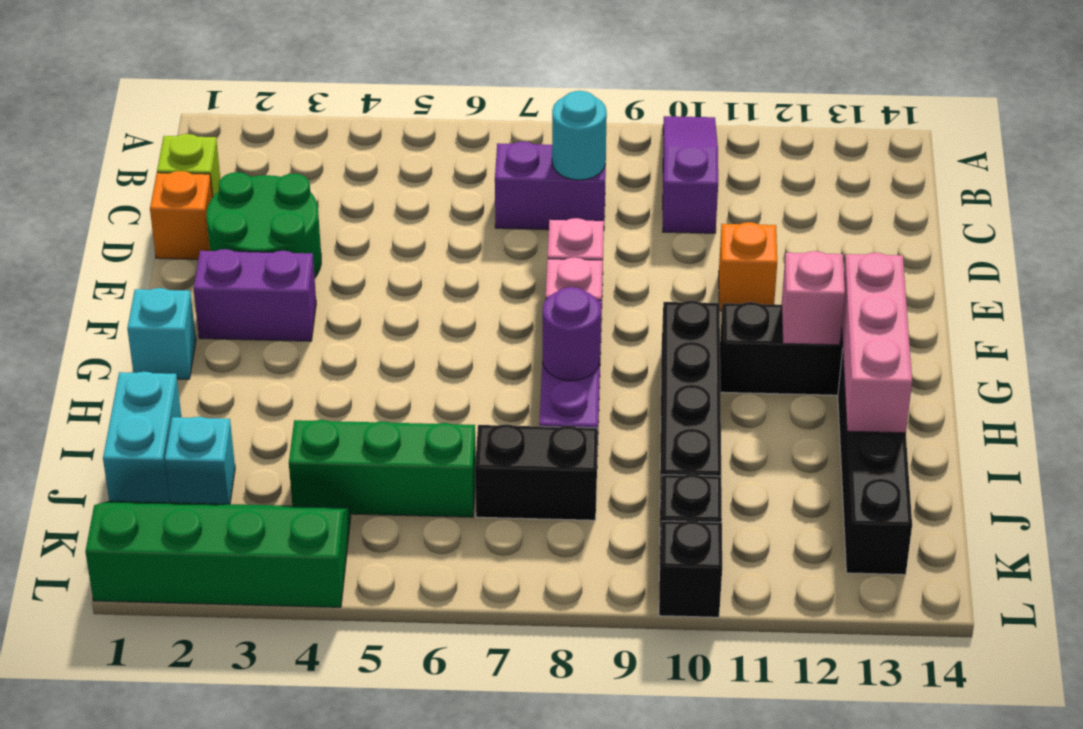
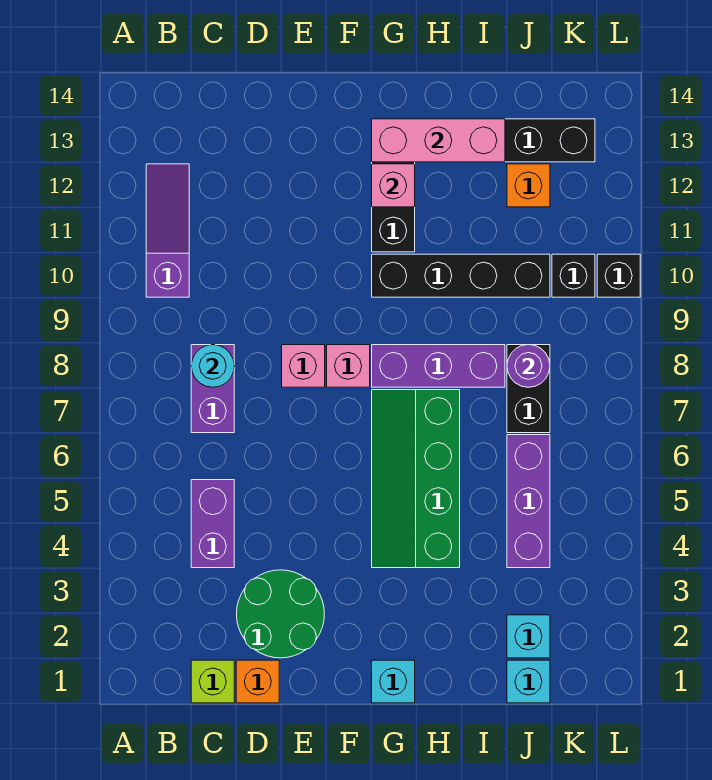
purple slope A10:C10 level 1 top C -> purple slope B10:B12 level 1 top 10
orange brick E11 level 1 -> orange brick J12 level 1
purple brick F2:F3 level 1 -> purple brick C4:C5 level 1
purple round brick H8 level 2 -> purple round brick J8 level 2
cyan brick I1:J1 level 1 -> cyan brick J1 level 1
green brick J4:J6 level 1 -> purple brick J4:J6 level 1
green slope K1:L4 level 1 top L -> green slope G4:H7 level 1 top H

